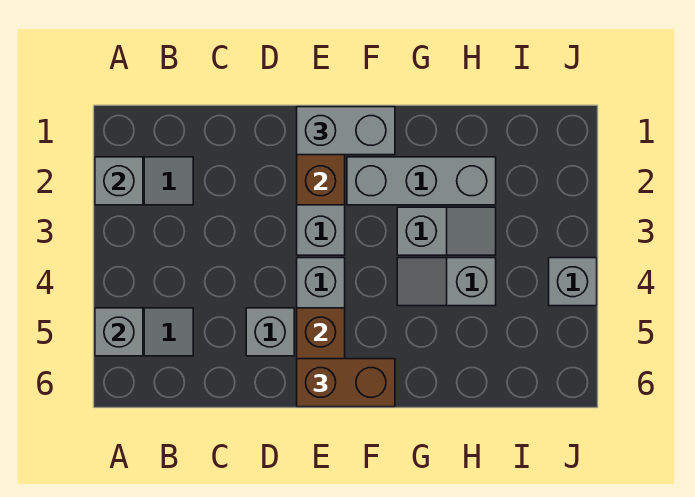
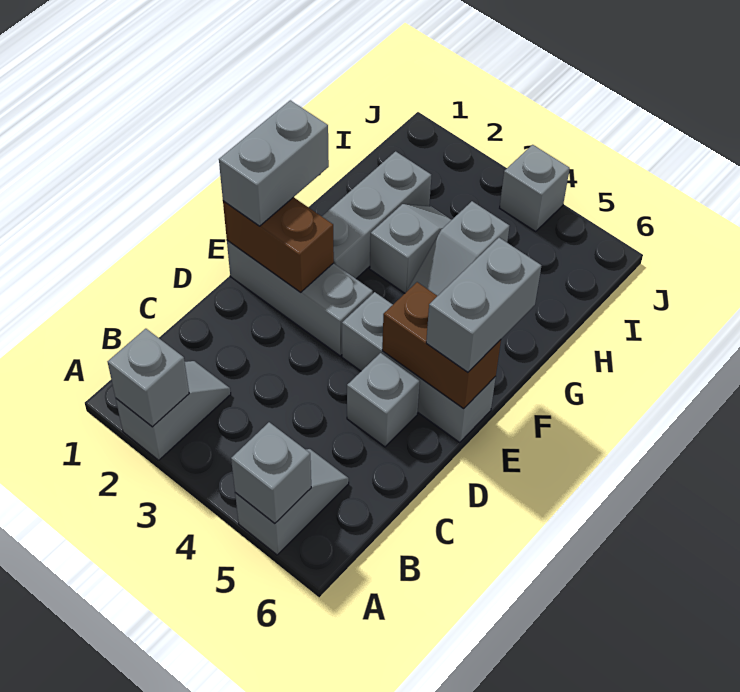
brown brick E6:F6 level 3 -> grey brick E6:F6 level 3

